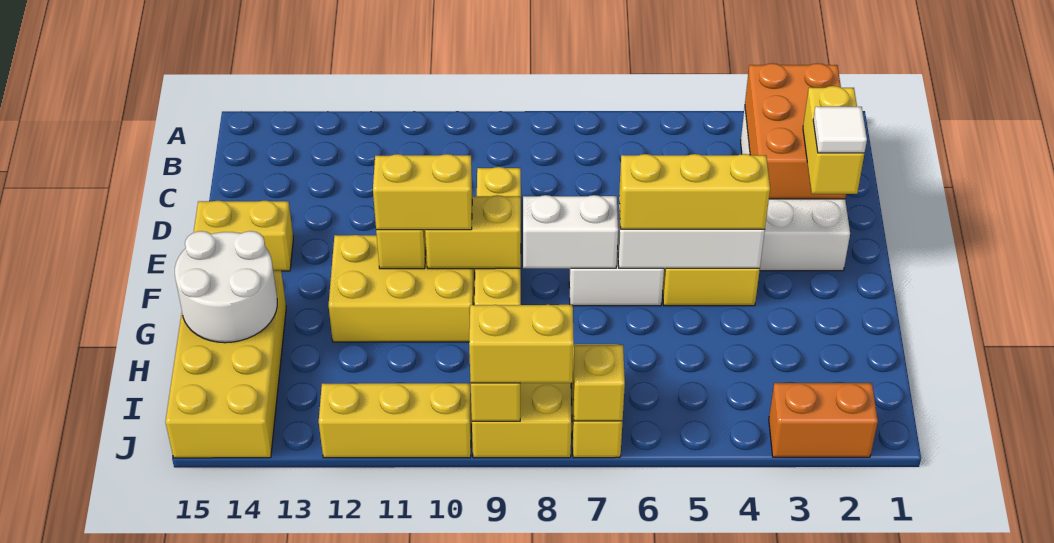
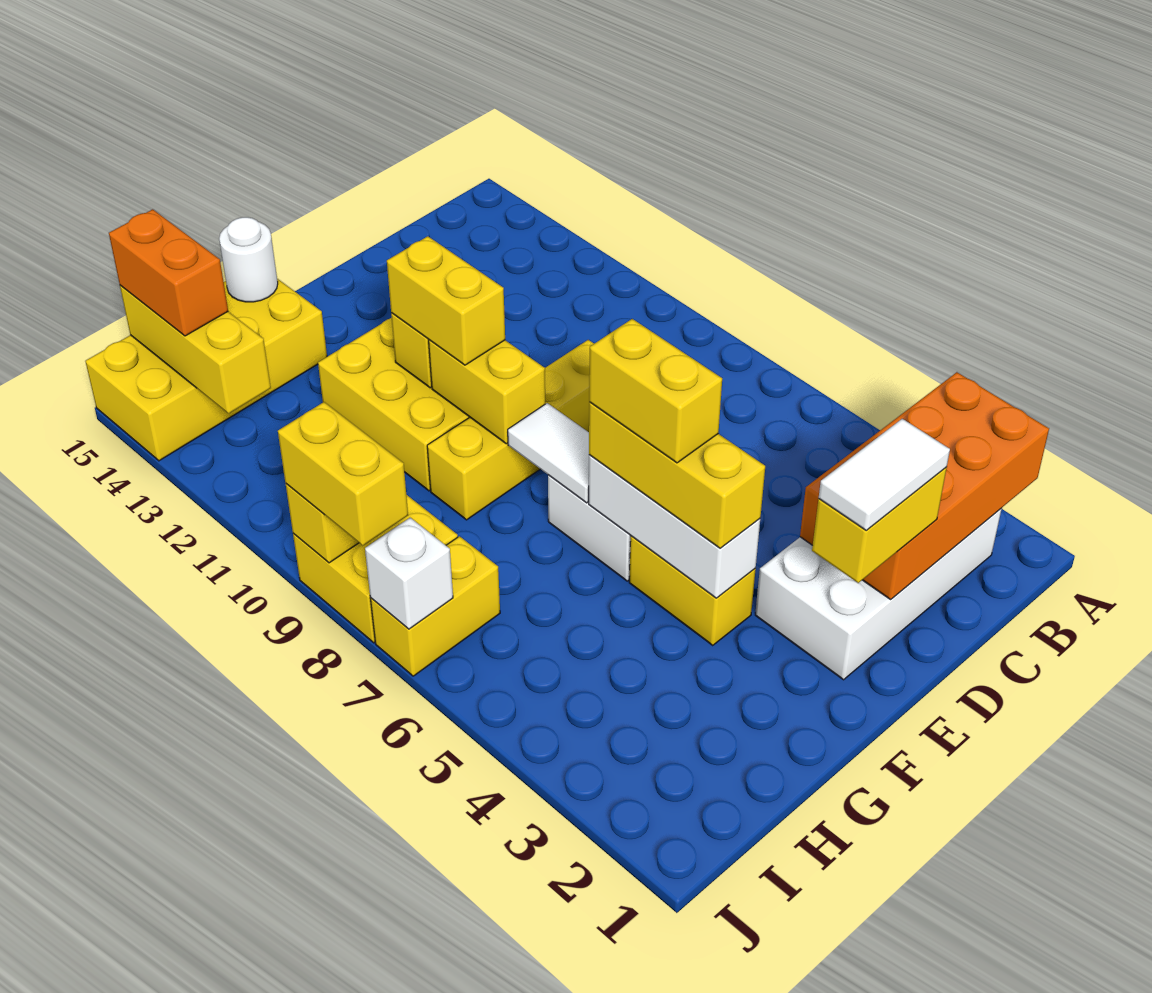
orange brick B2:D3 level 2 -> orange brick A2:D3 level 2
white tile E2 level 4 -> white tile D2:E2 level 4
yellow brick E14:E15 level 1 -> yellow brick F5:F6 level 4
white brick F7:F8 level 2 -> white tile F7:F8 level 2
white round brick G14:H15 level 2 -> white round brick G15 level 2
orange brick J2:J3 level 1 -> orange brick I14:I15 level 3
yellow brick J7 level 2 -> white brick J7 level 2
yellow brick J10:J12 level 1 -> yellow brick I13:I15 level 2

